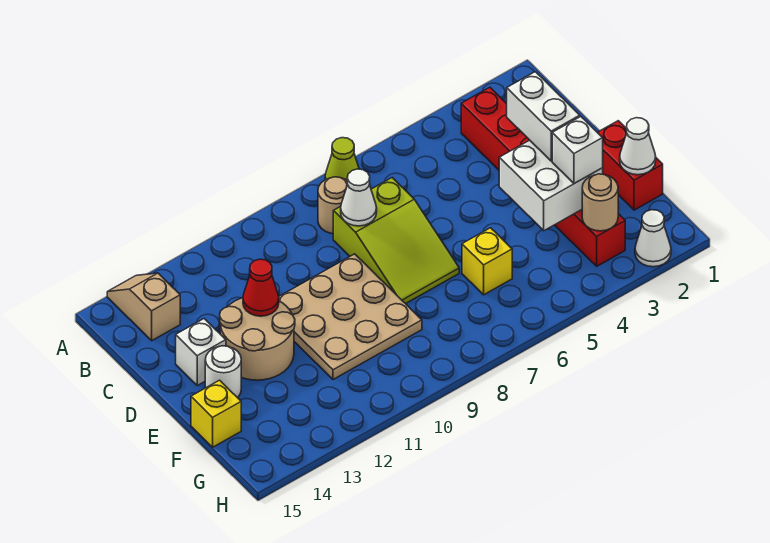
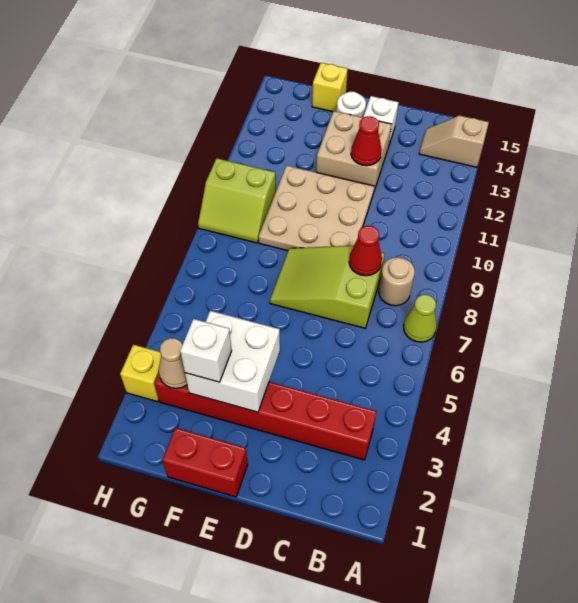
tan slope A14:B14 level 1 top B -> tan slope A14:B14 level 1 top A
white cone C8 level 2 -> red cone C8 level 2
white brick D3:E3 level 3 -> none
tan round brick D12:E13 level 1 -> tan brick D12:E13 level 1
white cone F1 level 2 -> none
yellow brick F6 level 1 -> yellow brick H3 level 1
tan round brick G3 level 2 -> tan cone G3 level 2
none -> lime slope G9:H10 level 1 top 10
white cone H2 level 1 -> none

